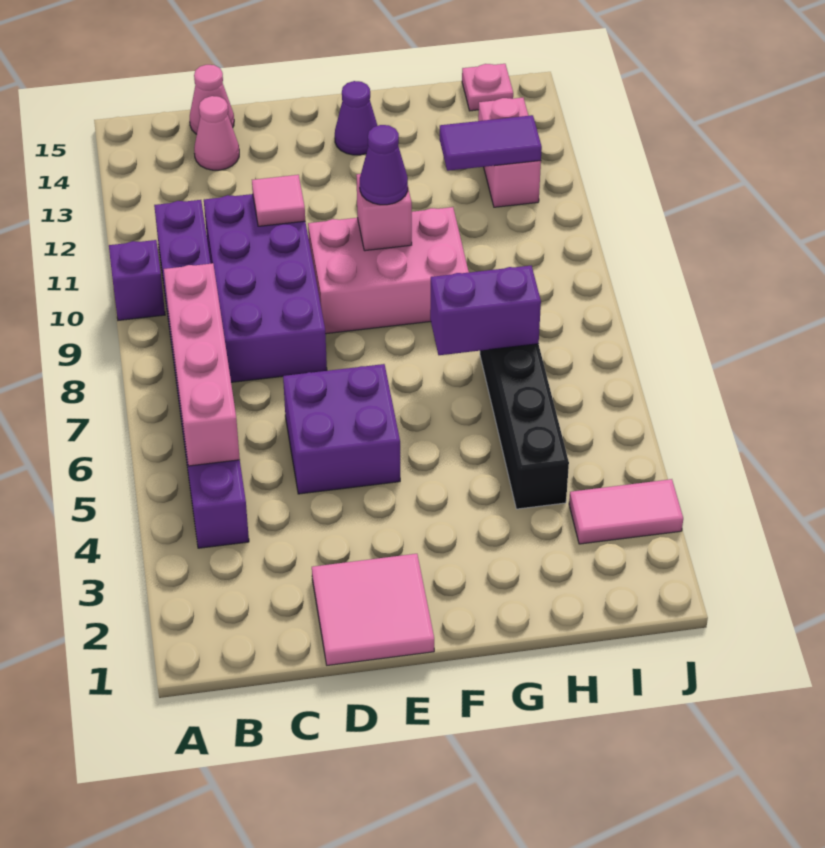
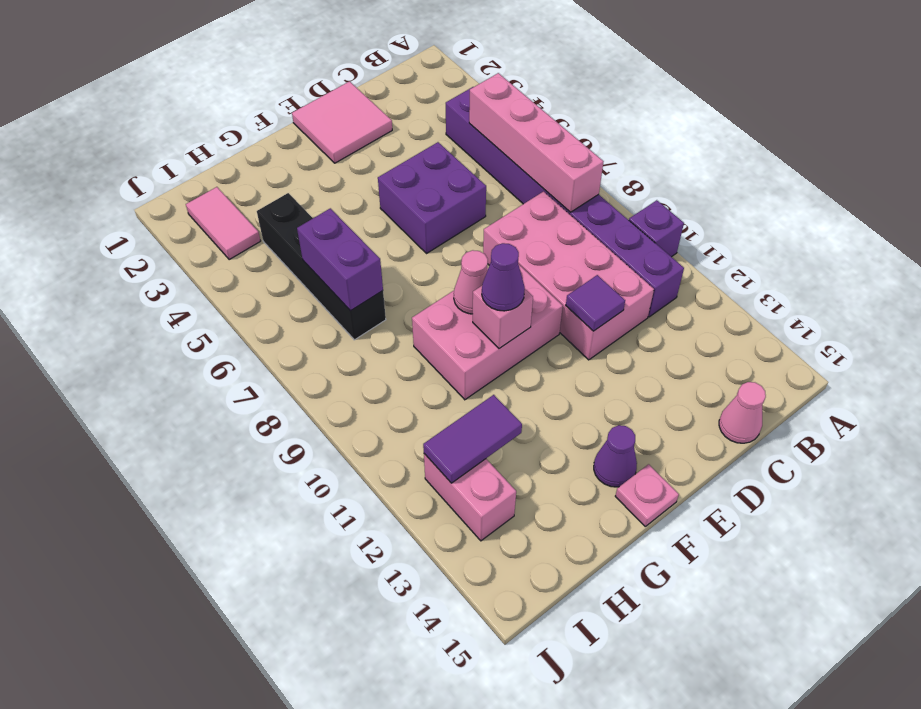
purple brick C8:D11 level 1 -> pink brick C8:D11 level 1
pink cone C14 level 1 -> pink cone F9 level 2
pink tile D11 level 2 -> purple tile D11 level 2
purple brick G7:H7 level 2 -> purple brick H6:H7 level 2
pink tile I3:J3 level 1 -> pink tile I2:I3 level 1
pink plate I15 level 1 -> pink plate F15 level 1

